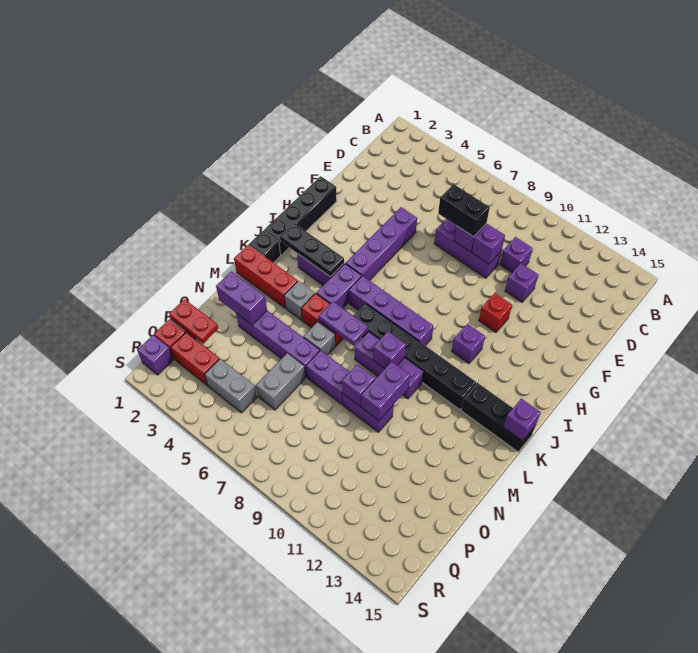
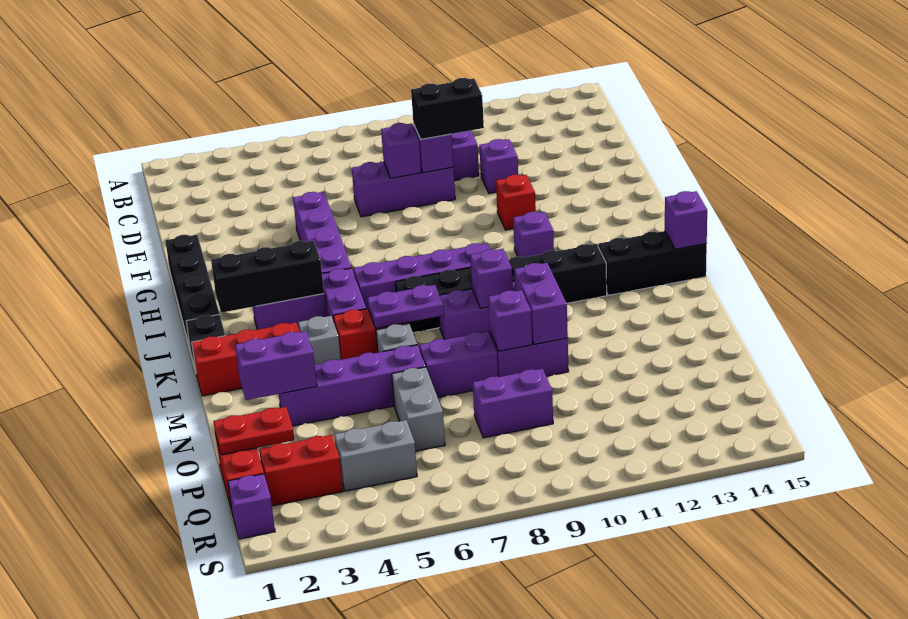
black brick E7:E8 level 3 -> black brick E9:E10 level 3
black plate J2:J4 level 2 -> black brick J2:J4 level 2
none -> purple brick P8:P9 level 1

